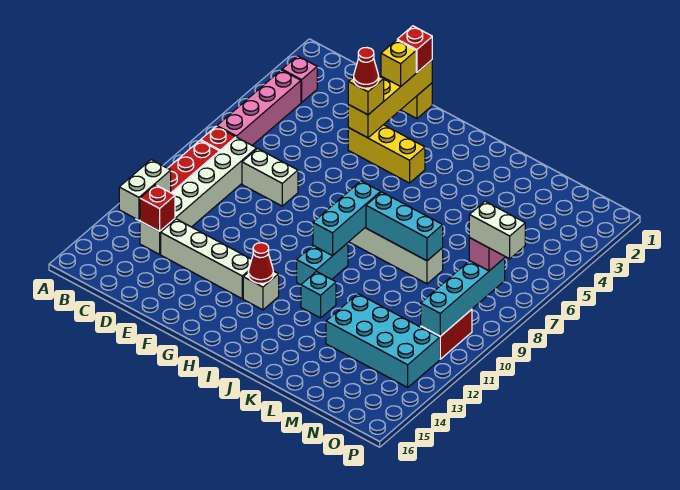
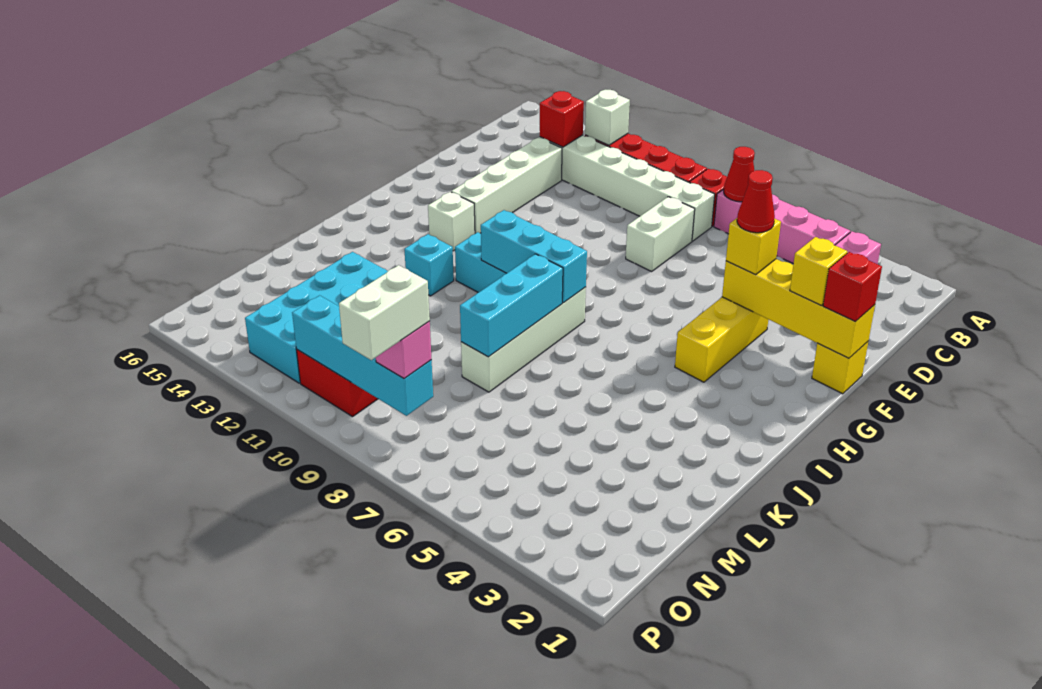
white brick B12:B13 level 2 -> white brick B12 level 2
red cone H13 level 2 -> red cone B7 level 2

